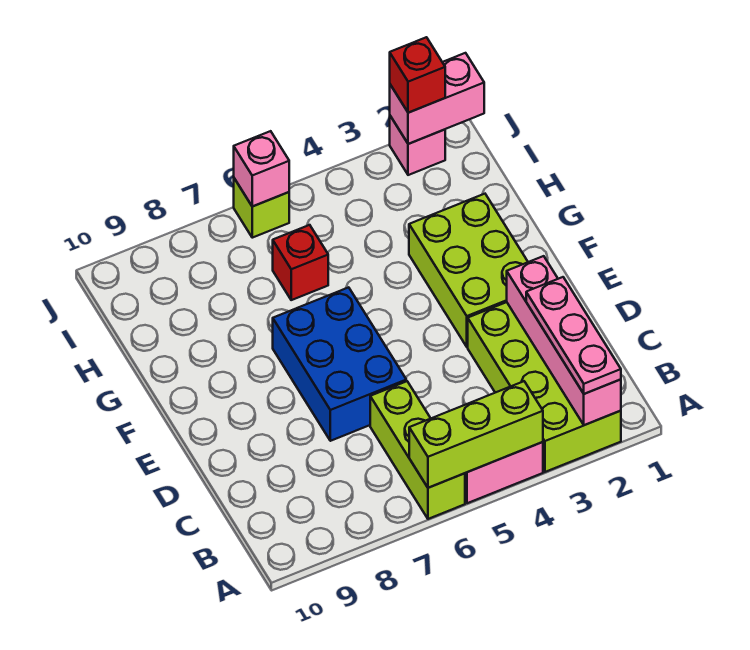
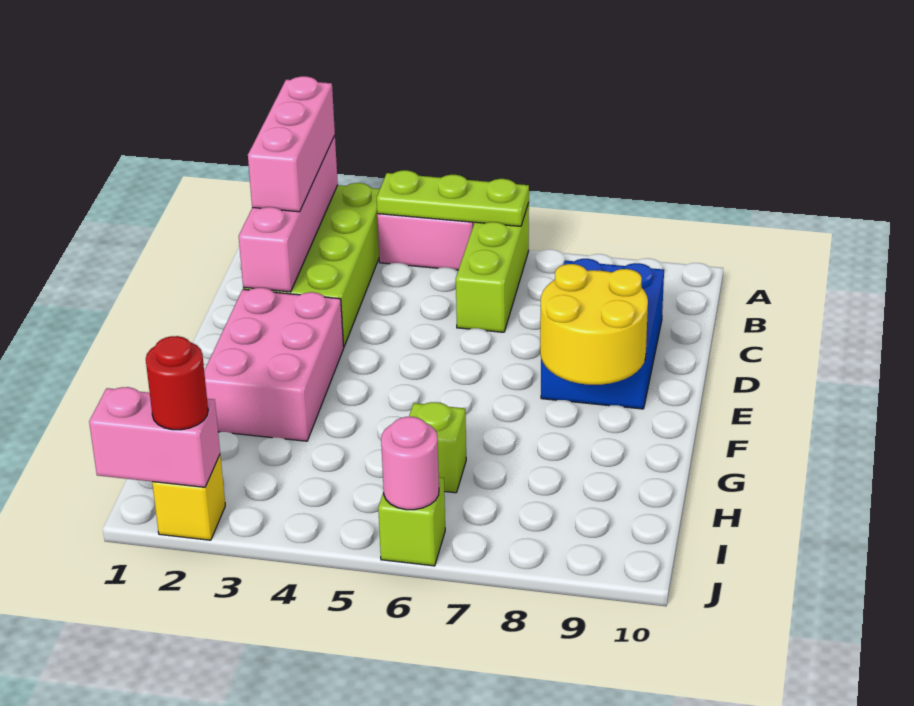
pink plate A2:C2 level 3 -> pink brick A2:C2 level 3
lime brick A4:A6 level 2 -> lime plate A4:A6 level 2
blue brick D6:F7 level 1 -> blue brick C8:E9 level 1
lime brick E2:G3 level 1 -> pink brick E2:G3 level 1
none -> yellow round brick E8:F9 level 2
red brick H6 level 1 -> lime brick H6 level 1
pink brick J2 level 1 -> yellow brick J2 level 1
red brick J2 level 3 -> red round brick J2 level 3
pink brick J6 level 2 -> pink round brick J6 level 2

